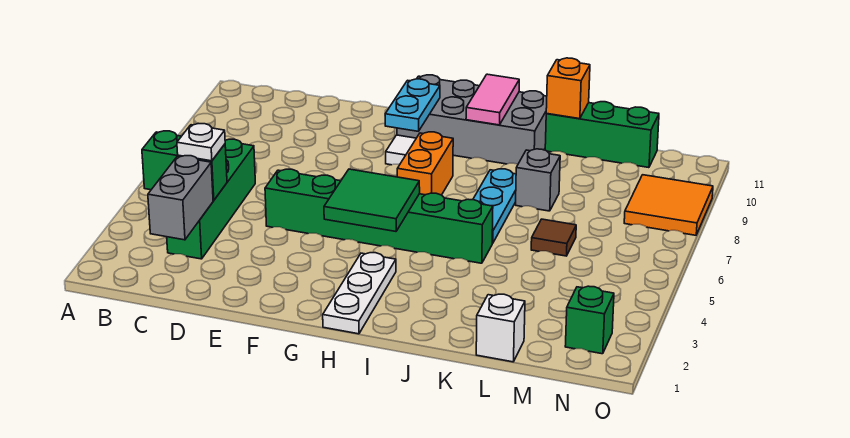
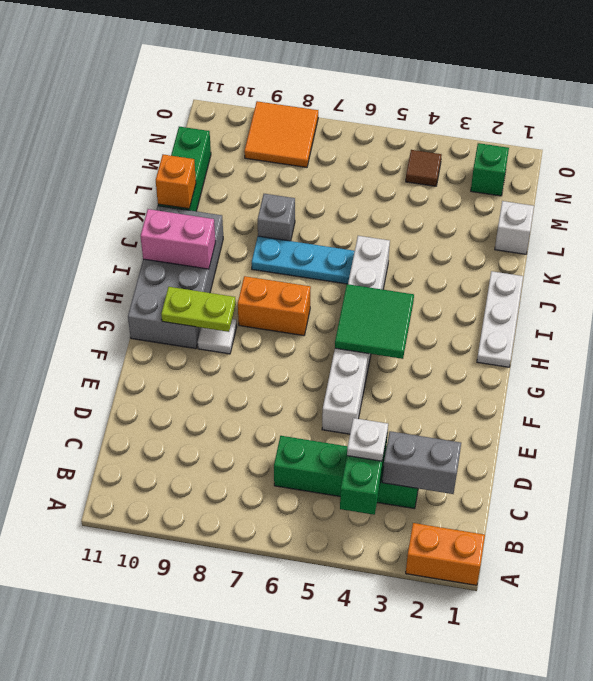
none -> orange brick A1:A2 level 1
green brick E5:J5 level 1 -> white brick E5:J5 level 1
cyan plate G9:G10 level 2 -> lime plate G9:G10 level 2
white plate H1:H3 level 1 -> white plate H1:J1 level 1
pink tile I10:I11 level 2 -> pink brick I10:I11 level 2
brown tile L6 level 1 -> brown tile N4 level 1

